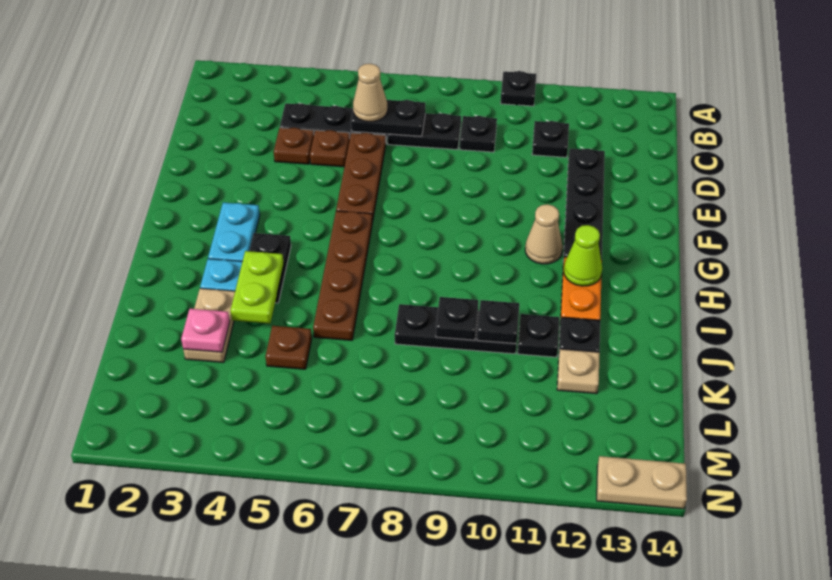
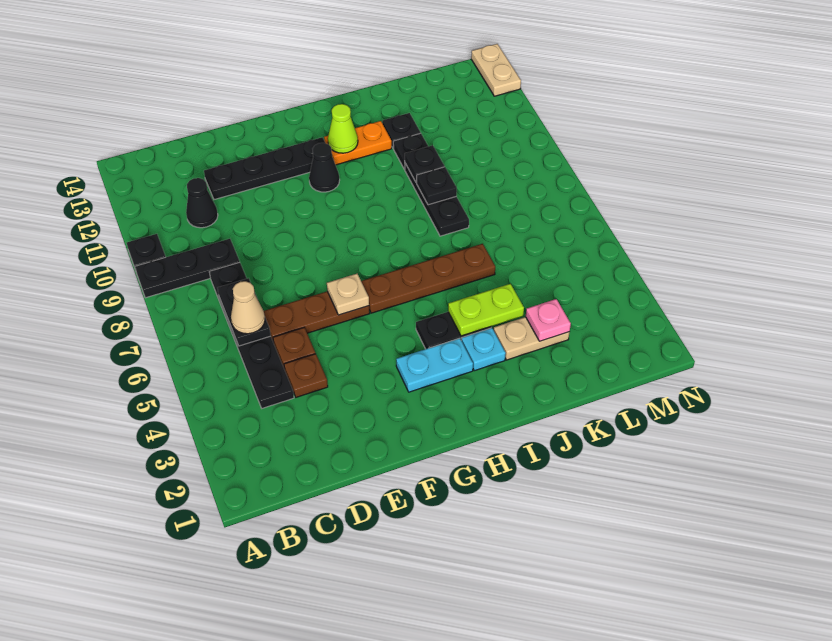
black plate C9 level 1 -> black plate A9:C9 level 1
black plate C11 level 1 -> black cone C11 level 1
tan cone G11 level 1 -> black cone G11 level 1
brown plate K5 level 1 -> none
tan plate K12 level 1 -> tan plate F6 level 2

